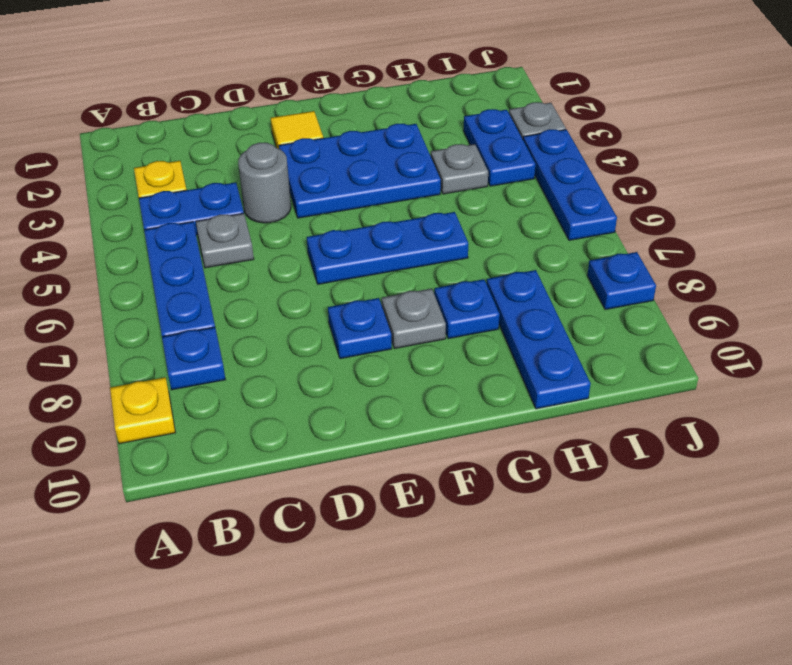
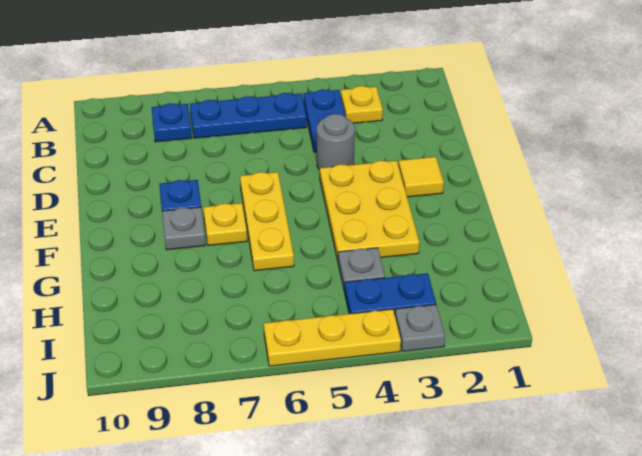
yellow plate A9 level 1 -> yellow plate F7 level 1
grey plate C5 level 1 -> none
blue plate E3:G4 level 1 -> yellow plate E3:G4 level 1
blue plate E6:G6 level 1 -> yellow plate E6:G6 level 1
blue plate G8 level 1 -> none
blue plate H8:H10 level 1 -> none
blue plate J4:J6 level 1 -> yellow plate J4:J6 level 1
blue plate J8 level 1 -> none

